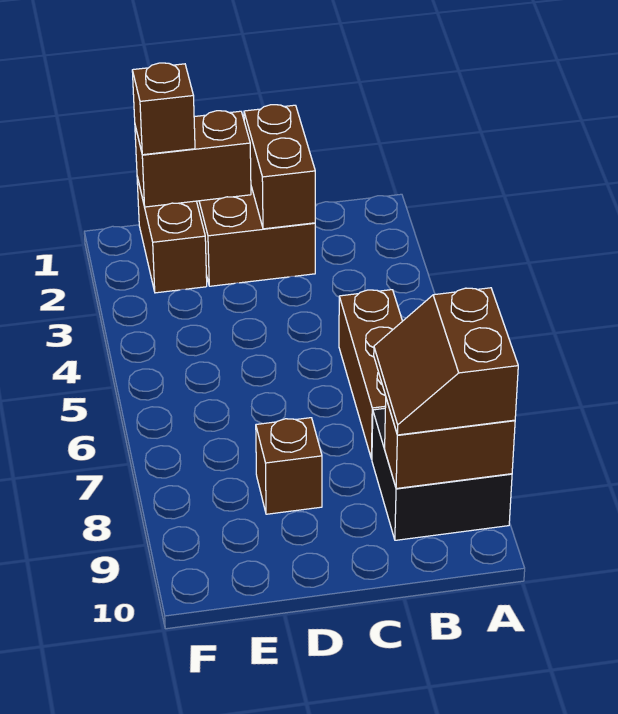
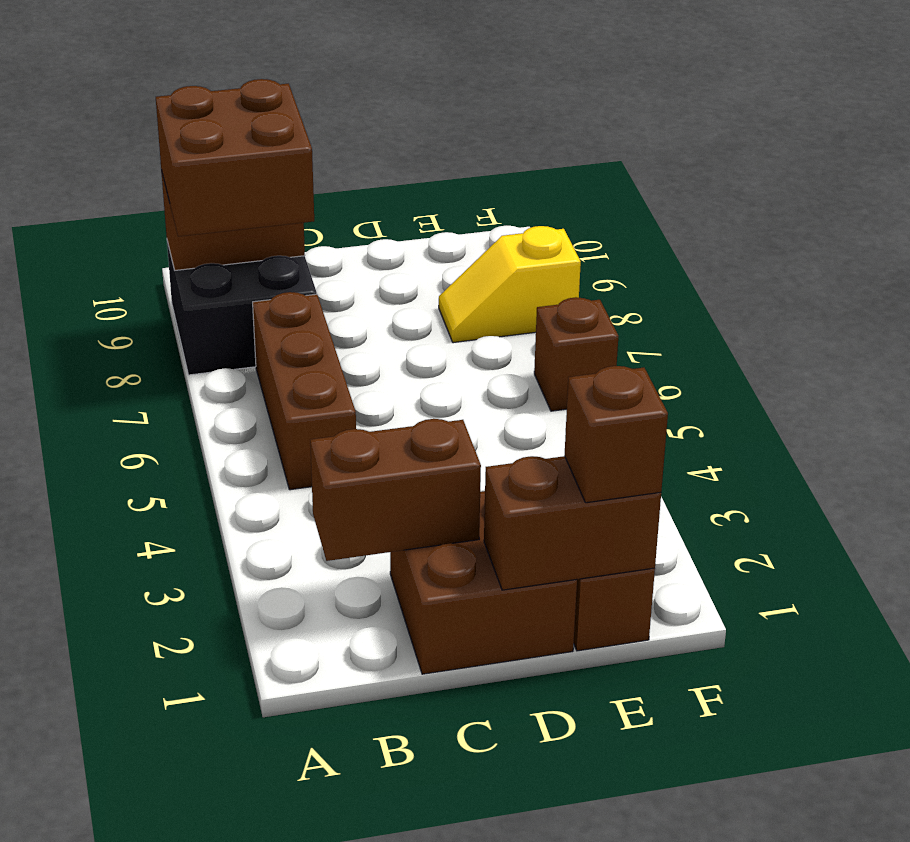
brown slope A8:B9 level 3 top A -> brown brick A8:B9 level 3
brown brick C1:C2 level 2 -> brown brick B2:C2 level 2
brown brick D8 level 1 -> brown brick F6 level 1
none -> yellow slope E8:F8 level 1 top F

